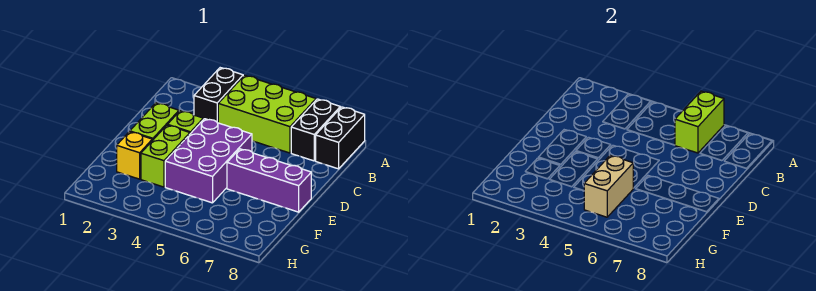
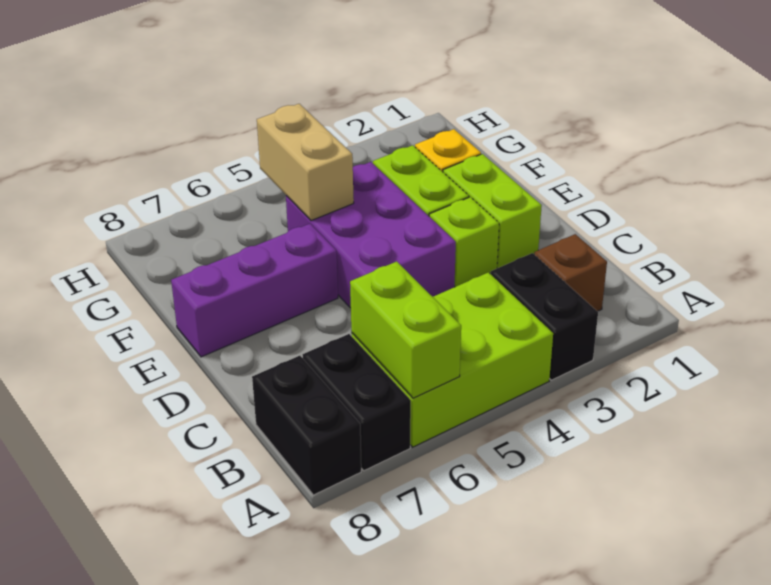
none -> brown brick B2 level 1

